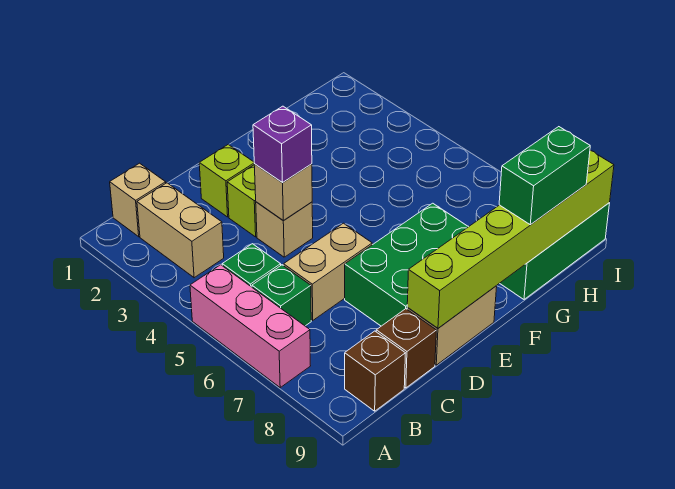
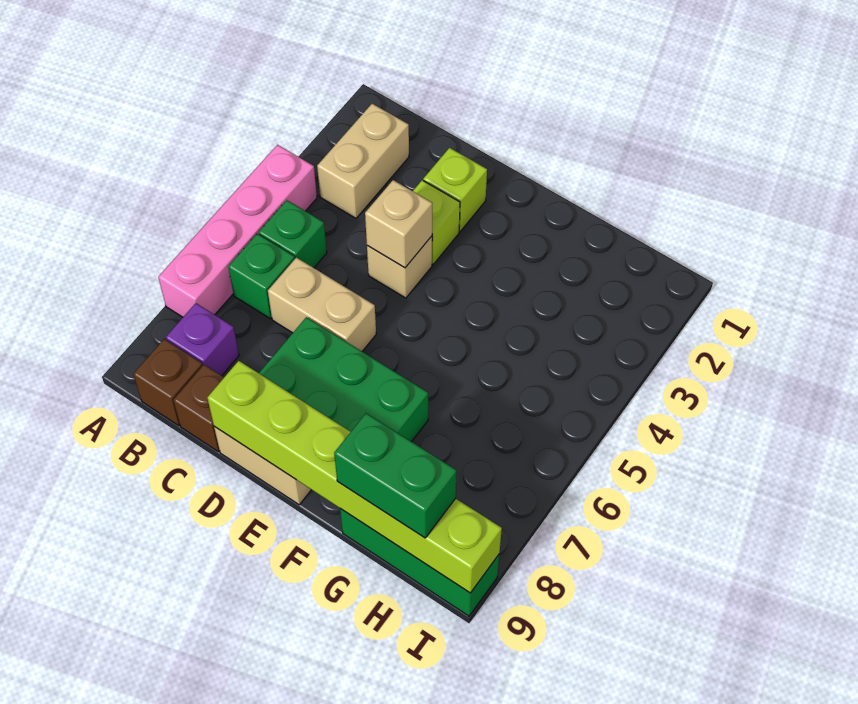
pink brick A5:A7 level 1 -> pink brick A4:A7 level 1
tan brick B1 level 1 -> none
purple brick D4 level 3 -> purple brick B8 level 1

